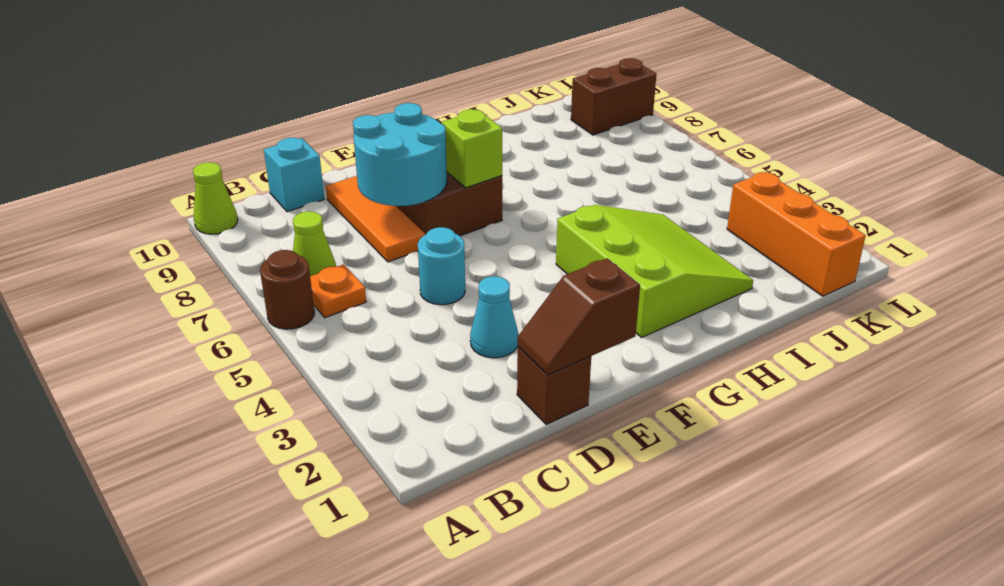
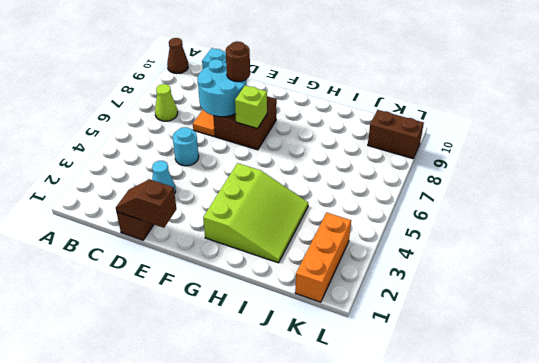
brown round brick A6 level 1 -> brown round brick E8 level 3
lime cone A10 level 1 -> brown cone A10 level 1
orange plate B6 level 1 -> none

